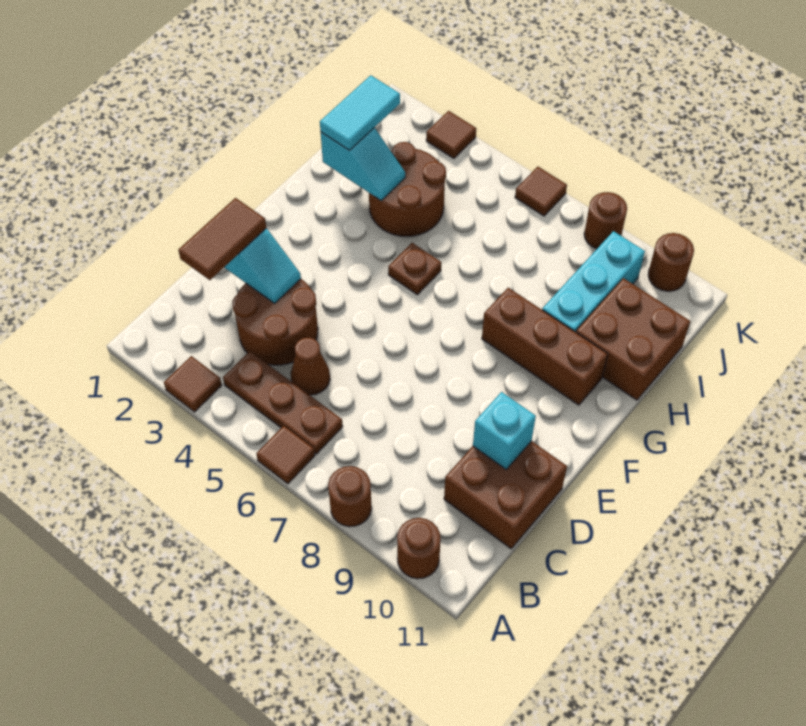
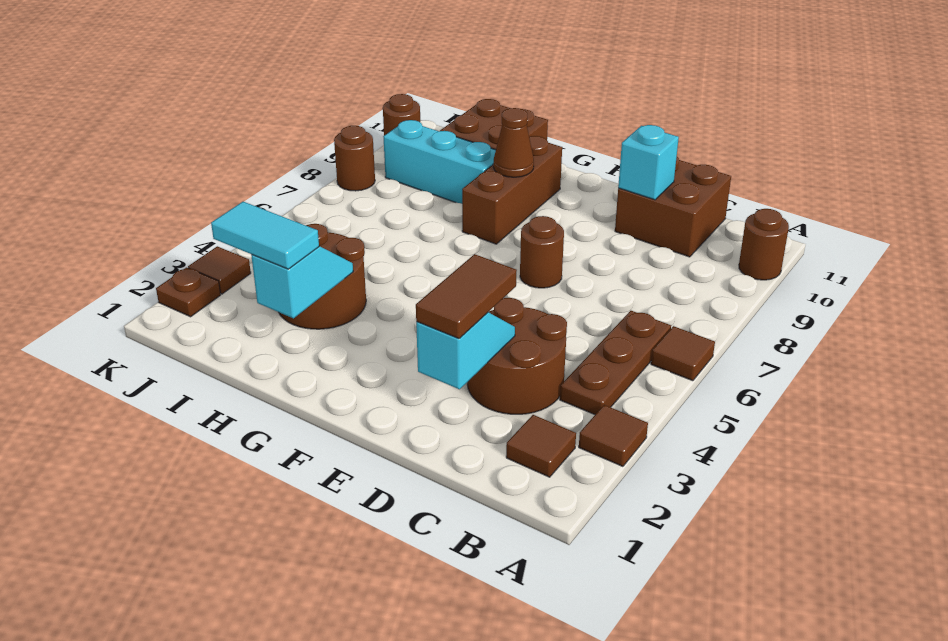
brown round brick A8 level 1 -> brown round brick E7 level 1
brown tile C2:D2 level 3 -> brown tile D2:D3 level 3
brown cone C5 level 1 -> brown cone G9 level 2
brown plate G5 level 1 -> brown plate K2 level 1
brown tile K6 level 1 -> brown tile B2 level 1

